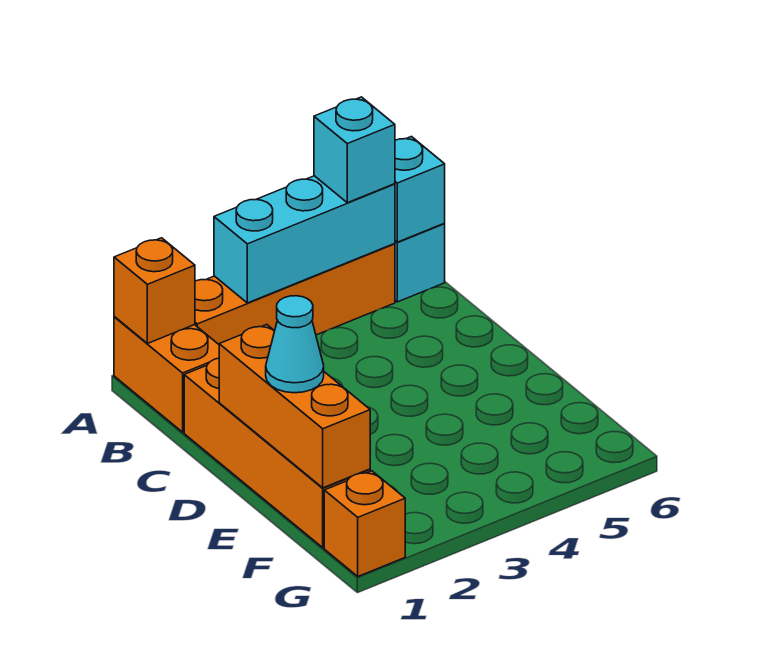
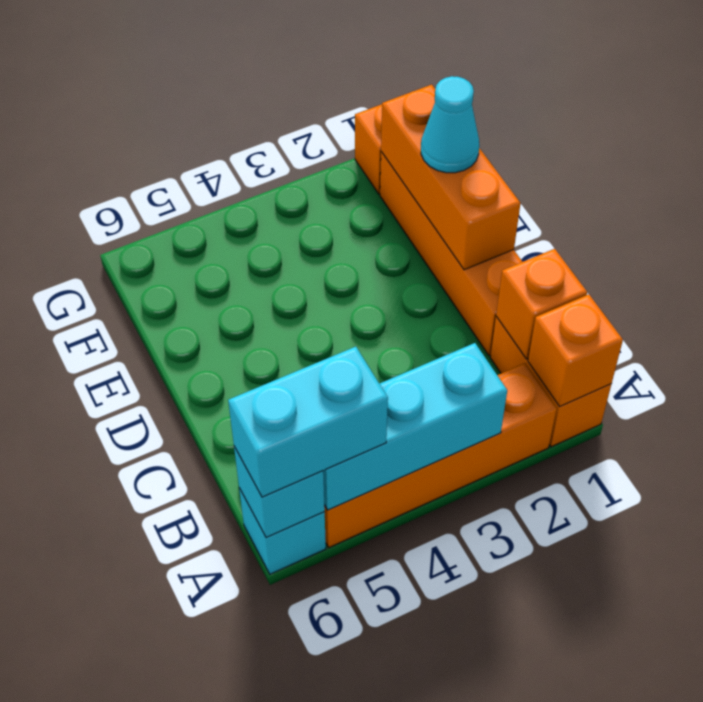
cyan brick A5 level 3 -> cyan brick A5:A6 level 3
none -> orange brick B1 level 2

